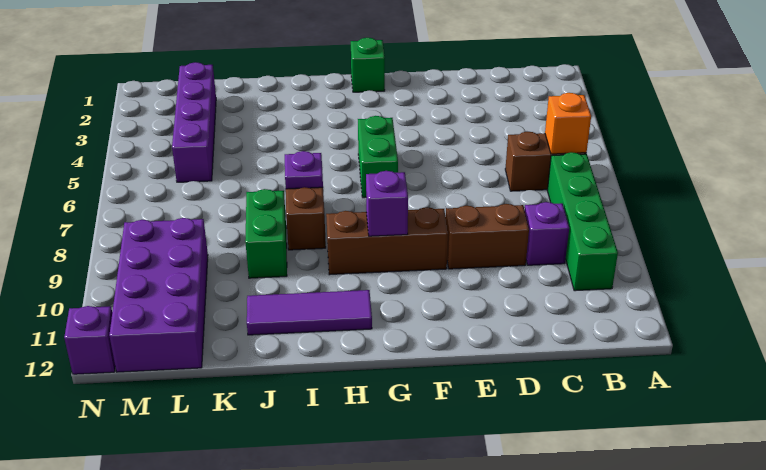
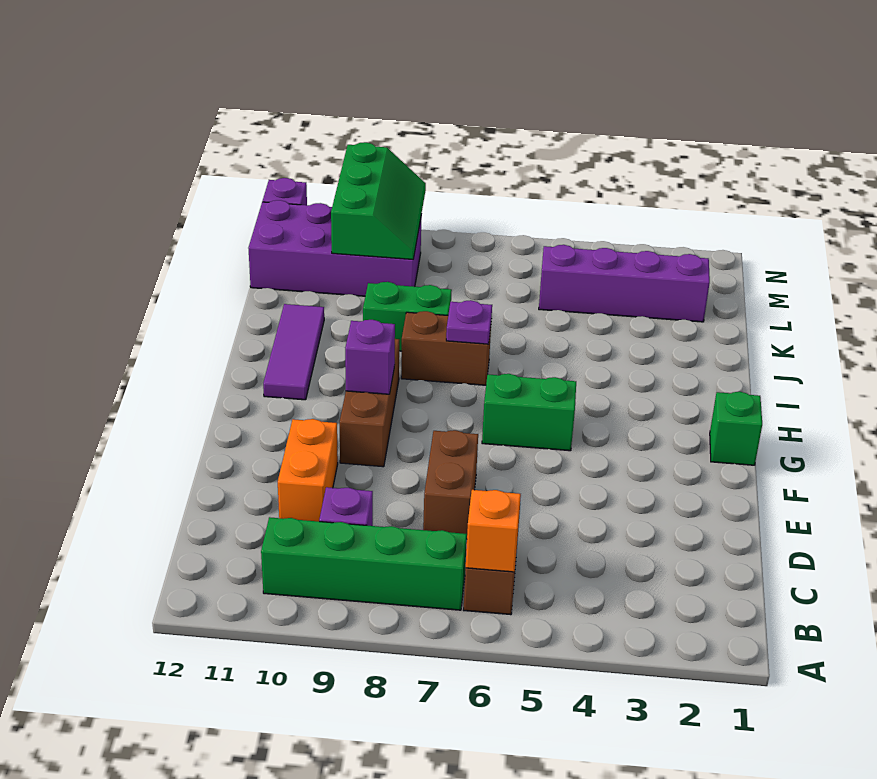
brown brick D9:E9 level 1 -> brown brick D7:E7 level 1
none -> orange brick D10:E10 level 1
none -> green slope L9:N10 level 2 top 10

